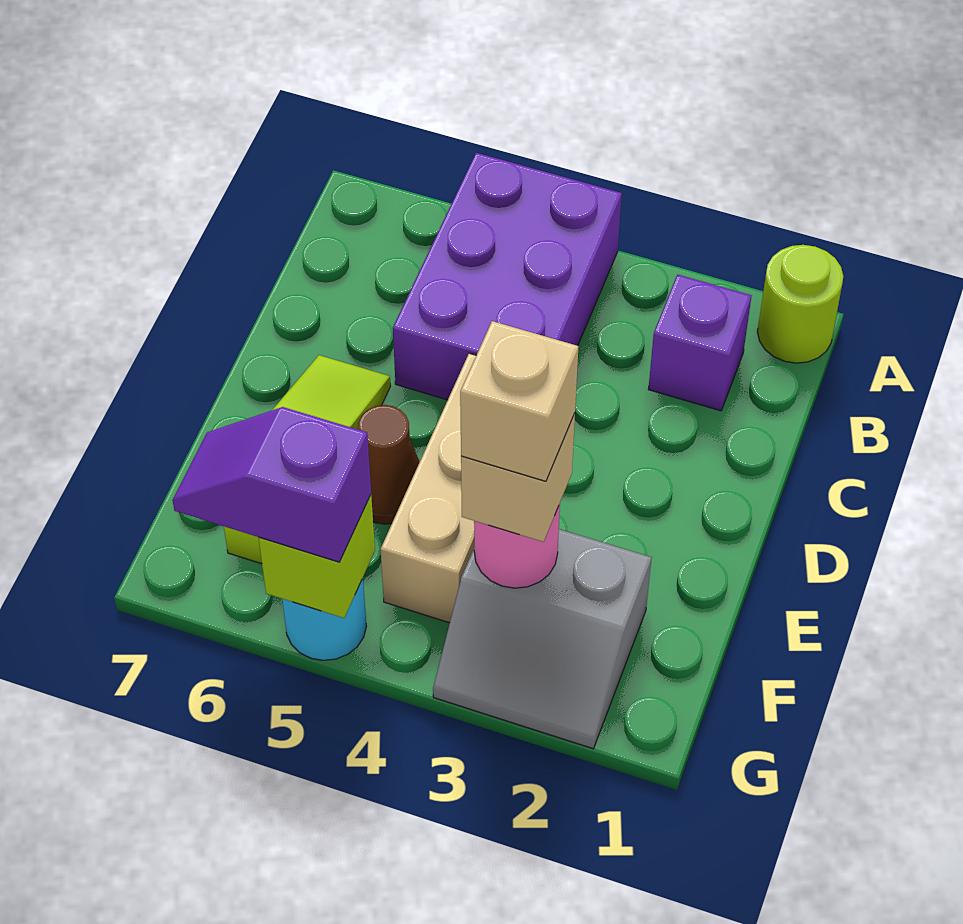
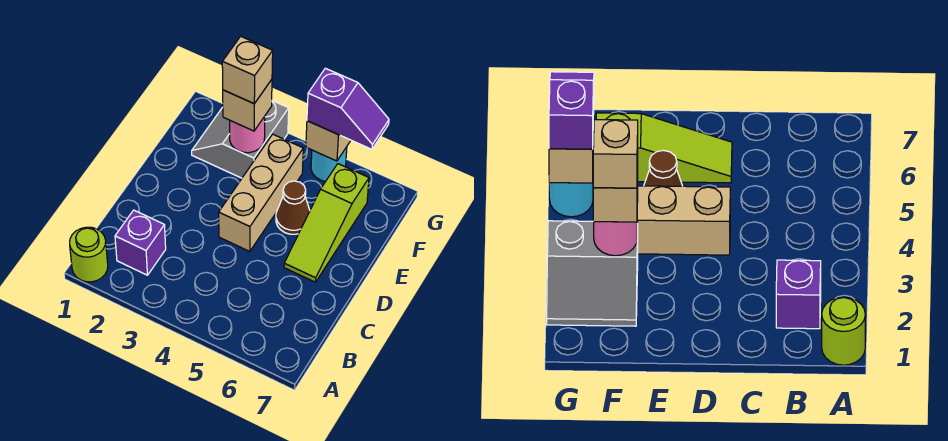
purple brick A4:C5 level 1 -> none
grey slope F2:G3 level 1 top F -> grey slope F2:G3 level 1 top 3
lime brick G5 level 2 -> tan brick G5 level 2

